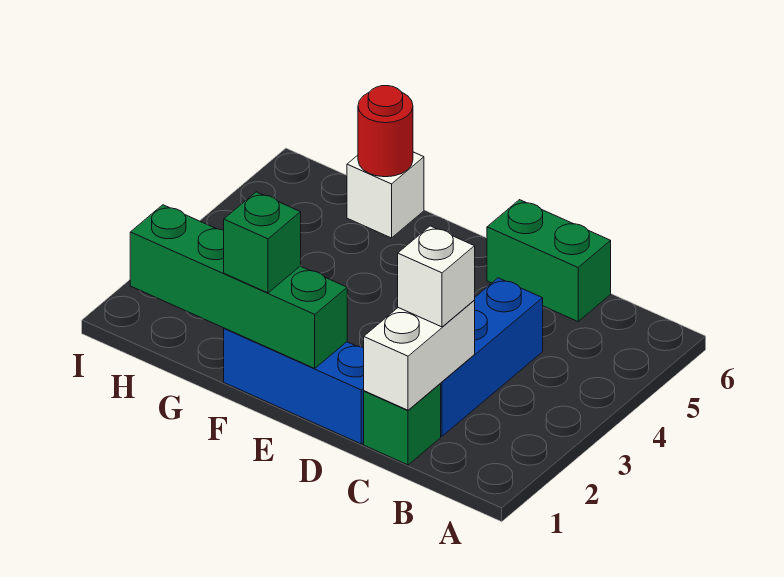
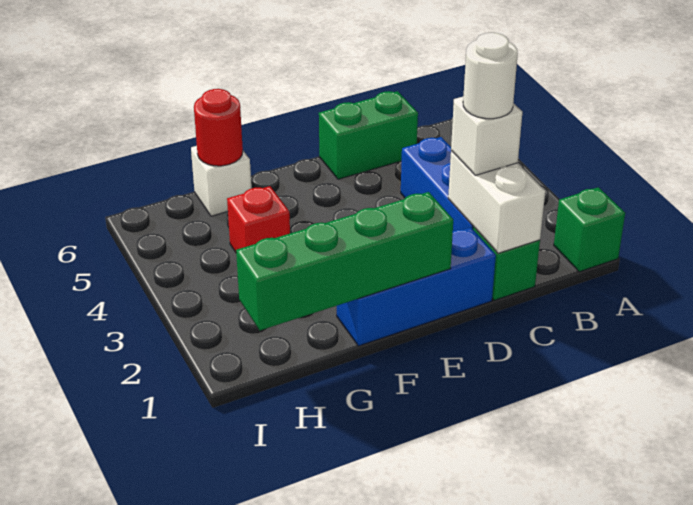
none -> white round brick C2 level 4
green brick F1 level 3 -> green brick A1 level 1
none -> red brick G4 level 1

